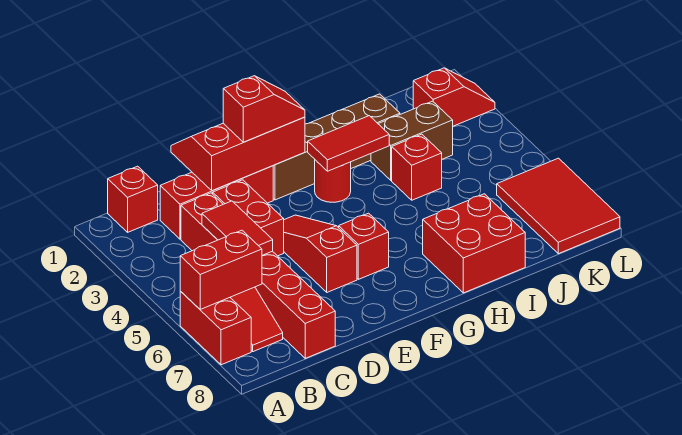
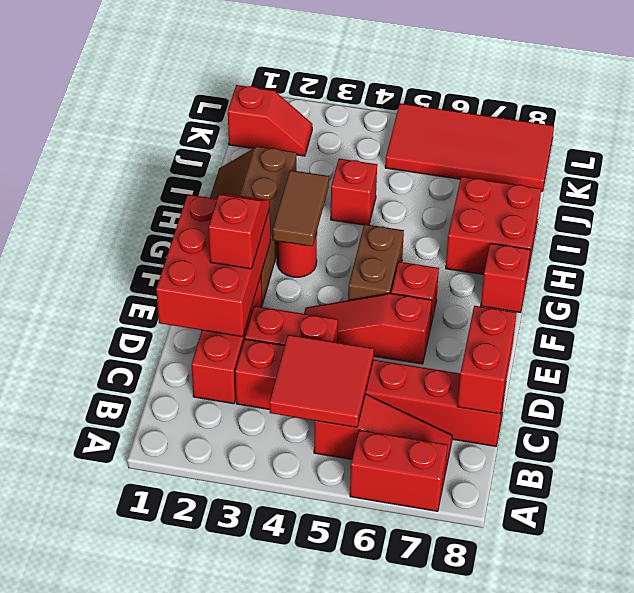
red brick A6:B6 level 2 -> red brick C8:D8 level 2
red brick B1 level 1 -> red brick G8 level 1
red tile C4:C5 level 2 -> red tile B4:C5 level 2
red slope D1:F2 level 2 top 2 -> red brick D1:F2 level 2
red tile G3:H3 level 2 -> brown tile G3:H3 level 2
brown brick I3:J3 level 1 -> brown brick F5:G5 level 1
red slope K2:L2 level 1 top K -> red slope K1:K2 level 1 top 1
red tile K6:L8 level 1 -> red tile K5:L8 level 1

